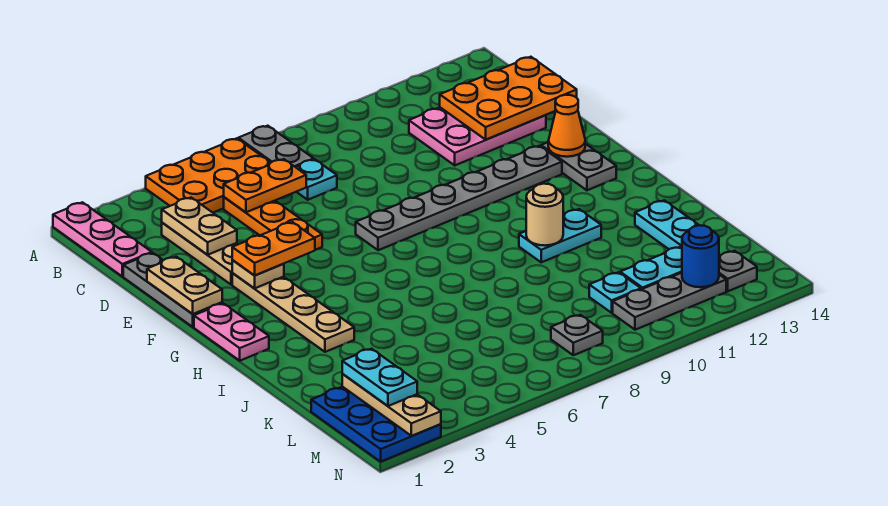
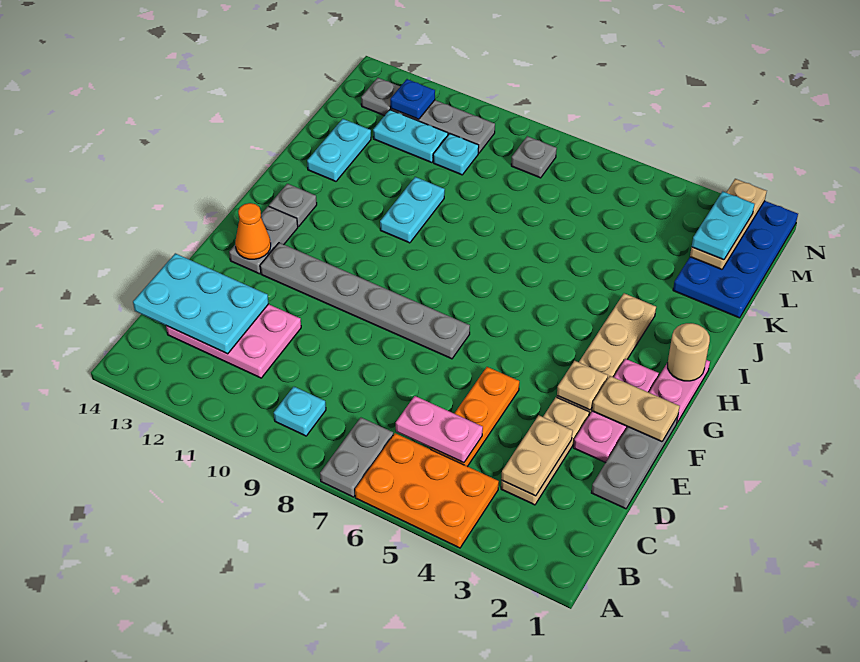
pink plate A1:C1 level 1 -> pink plate E2:G2 level 1
orange plate C5:C6 level 2 -> pink plate C5:C6 level 2
cyan plate C7 level 1 -> cyan plate B9 level 1
orange plate C12:D14 level 2 -> cyan plate C12:D14 level 2
tan plate E1:F1 level 2 -> tan plate F1:F2 level 2
orange plate F3:F4 level 3 -> none
none -> grey plate H13 level 1
cyan plate I10:I11 level 1 -> cyan plate I10:J10 level 1
tan round brick I10 level 2 -> tan round brick H1 level 2
blue plate L1:N2 level 1 -> blue plate K1:N2 level 1
blue round brick M12 level 2 -> blue plate M12 level 2

